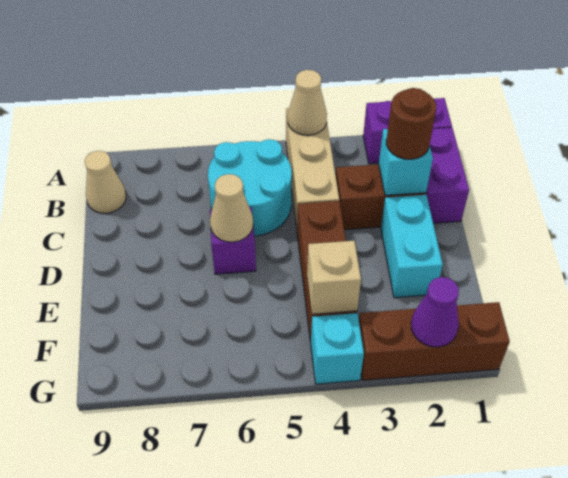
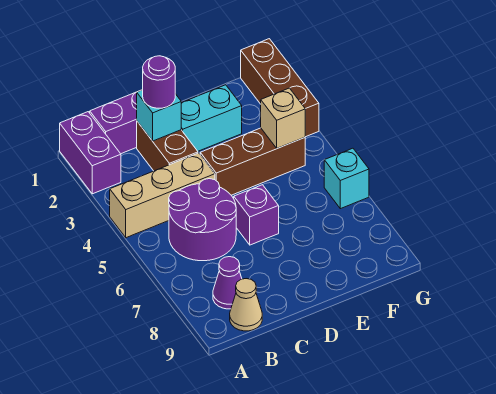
tan cone A4 level 2 -> none
cyan round brick B5:C6 level 1 -> purple round brick B5:C6 level 1
brown round brick C2 level 3 -> purple round brick C2 level 3
tan cone D6 level 2 -> none
purple cone G2 level 2 -> purple cone B8 level 1
cyan brick G4 level 1 -> cyan brick G6 level 1

